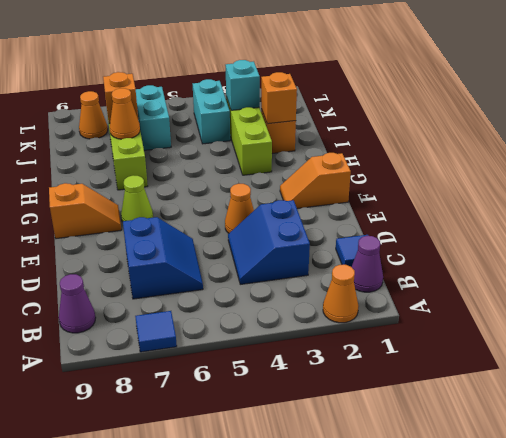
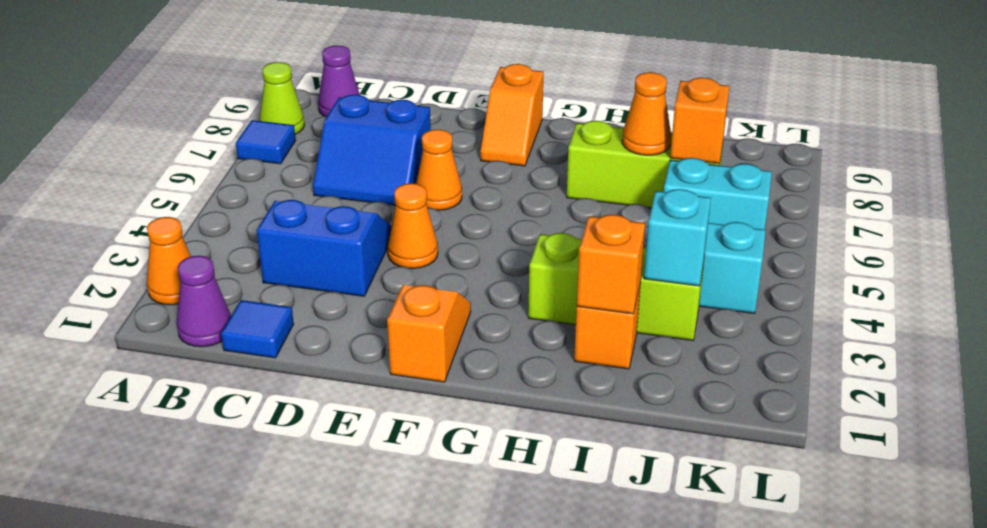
lime cone F7 level 1 -> lime cone A8 level 1
orange cone K8 level 1 -> orange cone E6 level 1

